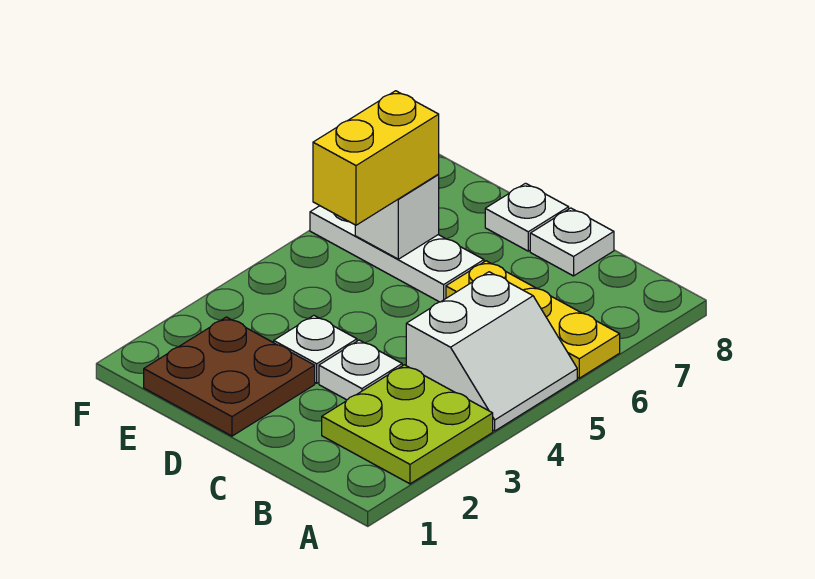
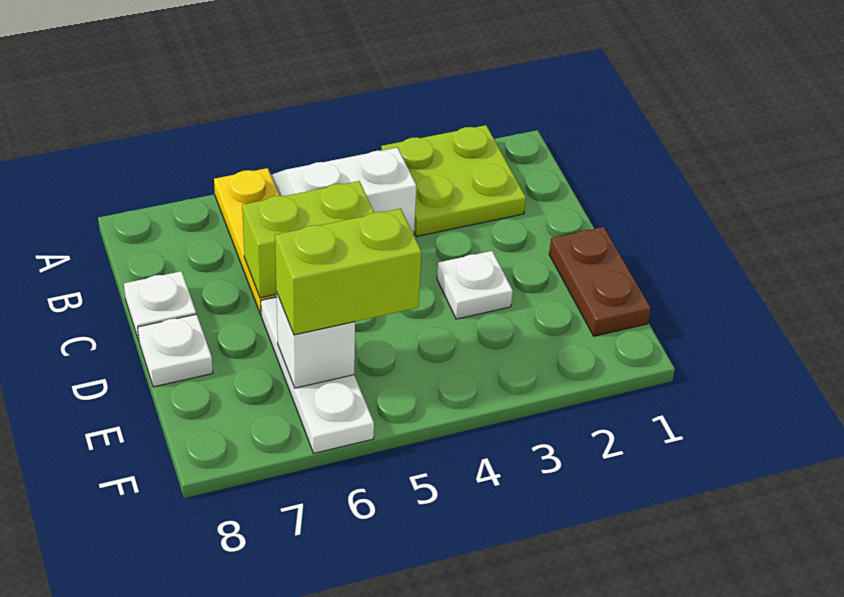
white plate C3 level 1 -> none
none -> lime brick C5:C6 level 2
brown plate D1:E2 level 1 -> brown plate D1:E1 level 1
yellow brick E5:E6 level 3 -> lime brick E5:E6 level 3

